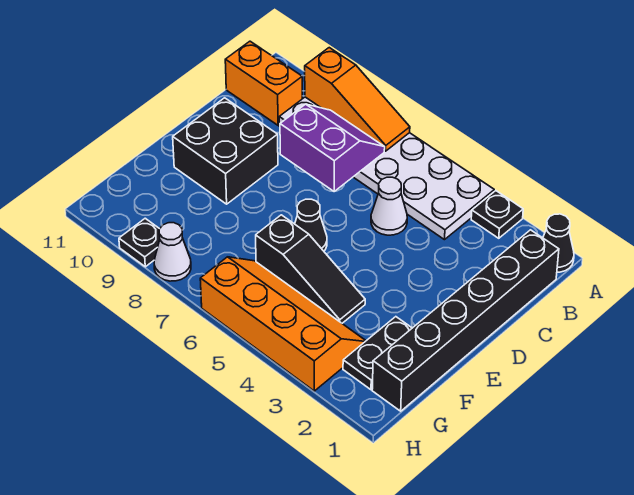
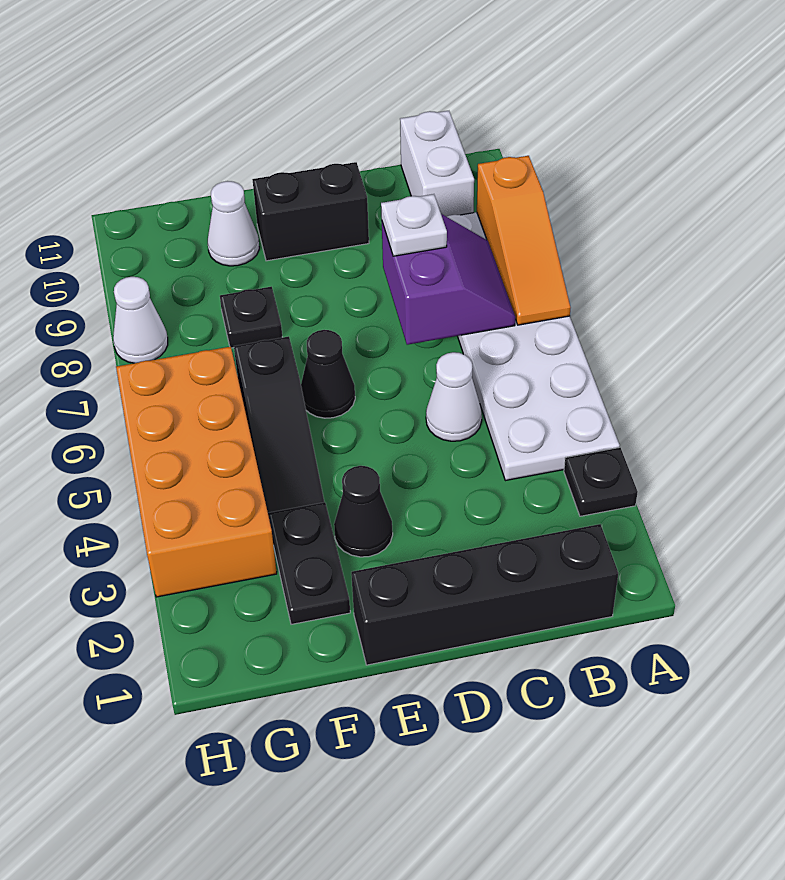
black cone A1 level 1 -> black cone E3 level 1
black brick B1:G1 level 1 -> black brick B1:E1 level 1
orange brick B10:B11 level 1 -> white brick B10:B11 level 1
none -> white plate C8 level 3
black brick D9:E10 level 1 -> black brick D10:E10 level 1
black plate F2:G2 level 1 -> black plate F2:F3 level 1
none -> white cone F10 level 1
orange slope G3:H6 level 1 top H -> orange brick G3:H6 level 1
black plate H9 level 1 -> black plate F8 level 1

